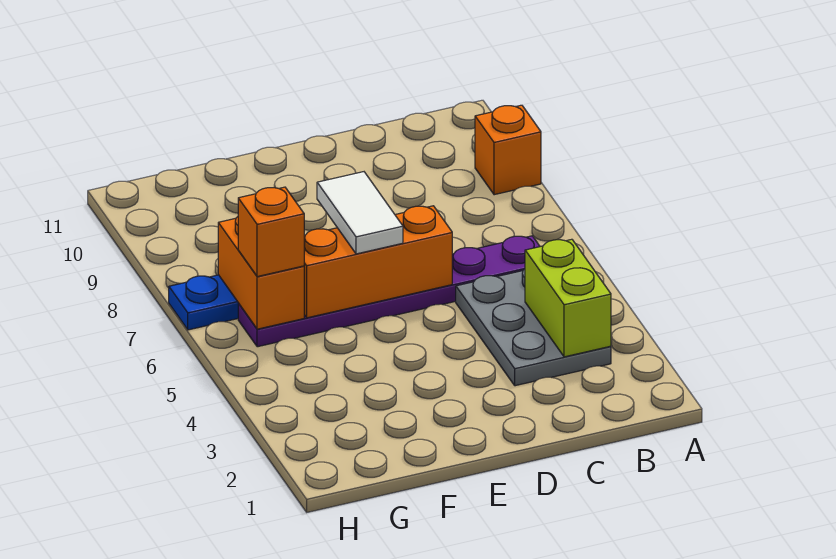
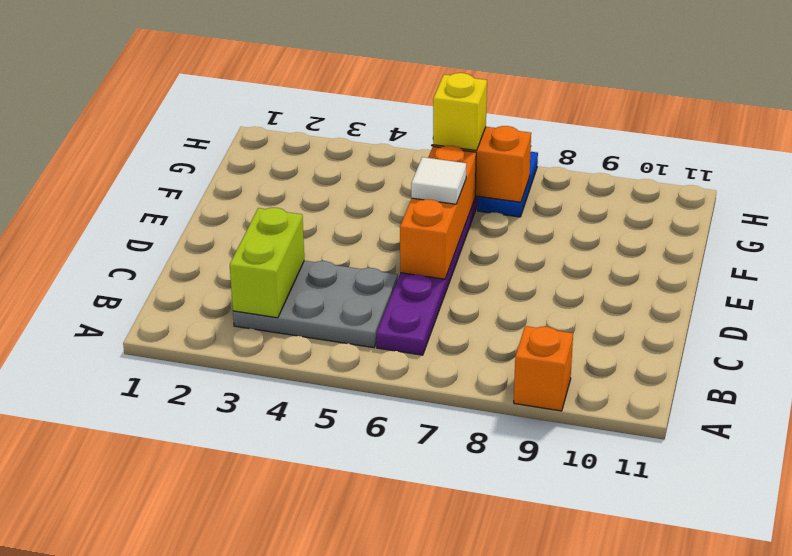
lime brick B3:B4 level 2 -> lime brick B3:C3 level 2
white tile E6:E7 level 3 -> white tile E6 level 3
orange brick G6 level 3 -> yellow brick G6 level 3

